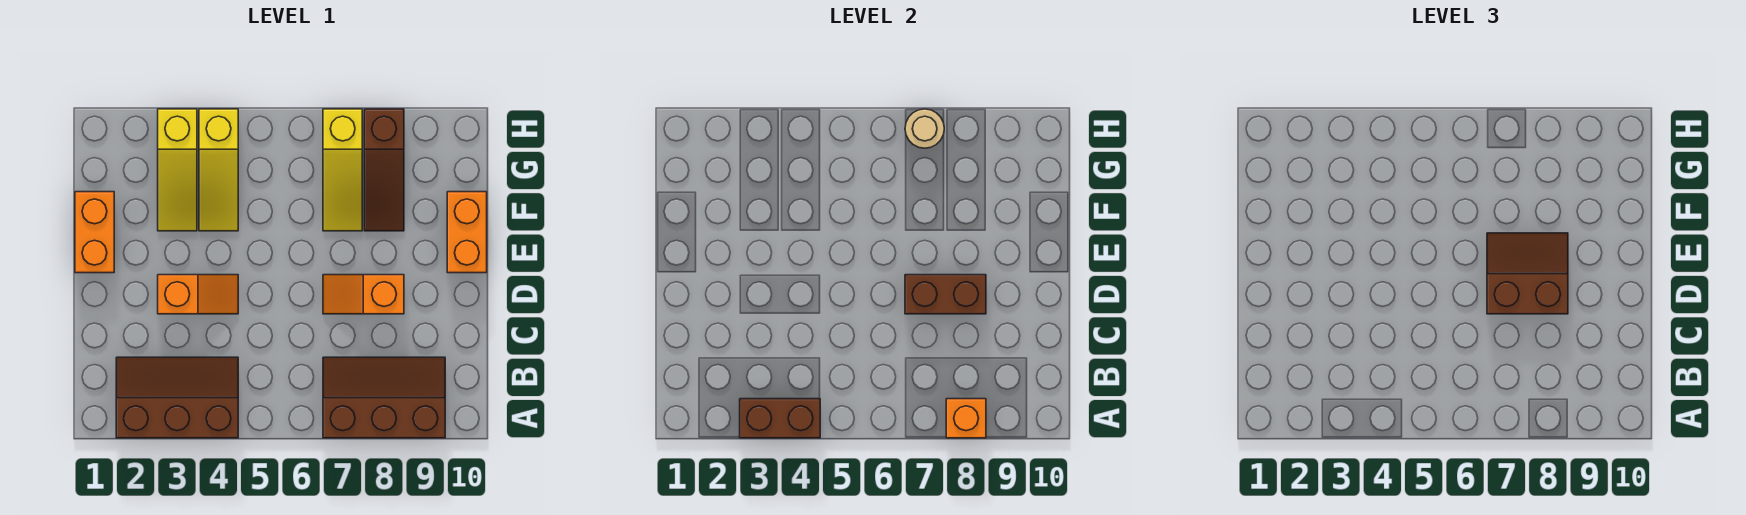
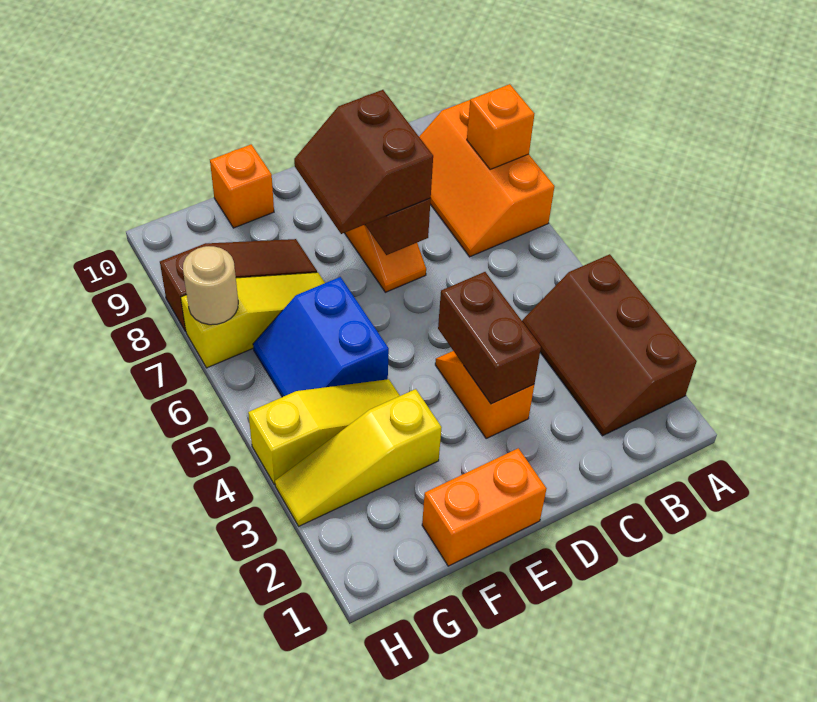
brown brick A3:A4 level 2 -> brown brick D3:D4 level 2
brown slope A7:B9 level 1 top A -> orange slope A7:B9 level 1 top A
orange brick E10:F10 level 1 -> orange brick F10 level 1
yellow slope F3:H3 level 1 top H -> yellow slope F3:H3 level 1 top F
none -> blue slope F5:G6 level 1 top F

